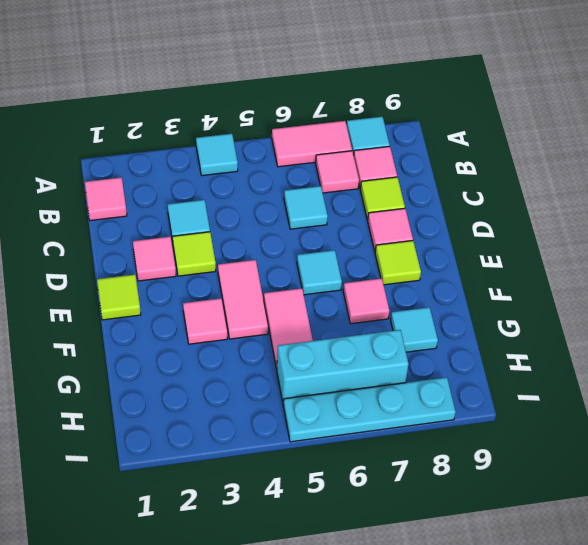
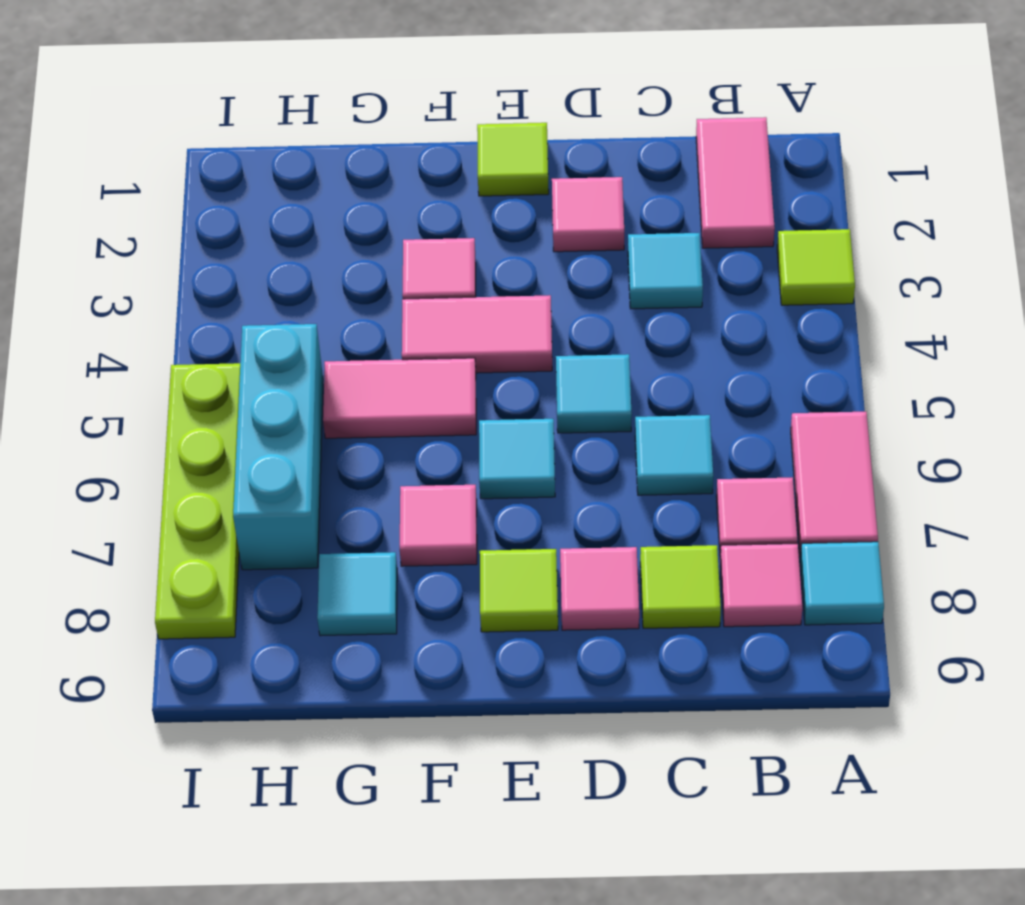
cyan tile A4 level 1 -> cyan tile D5 level 1
pink tile B1 level 1 -> pink tile B1:B2 level 1
lime tile D3 level 1 -> lime tile A3 level 1
cyan plate I5:I8 level 1 -> lime plate I5:I8 level 1

